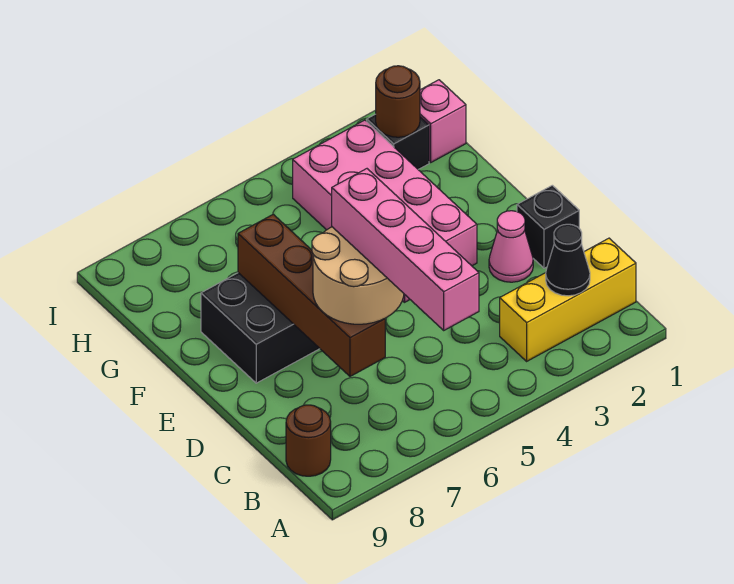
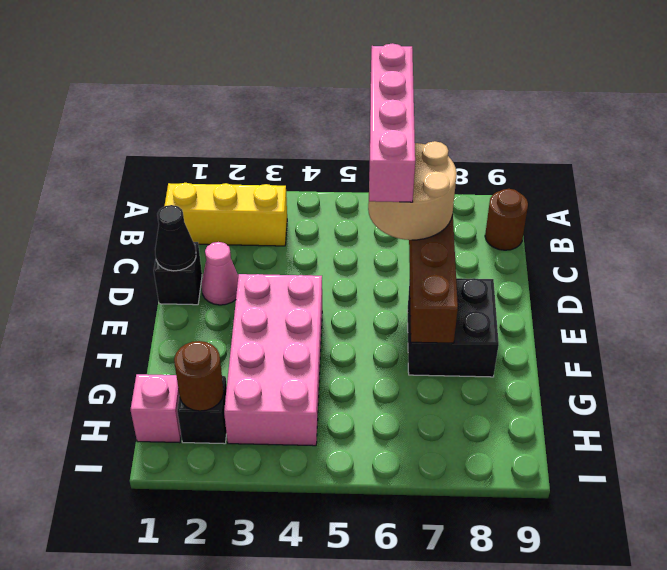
black cone B2 level 2 -> black cone D1 level 2

